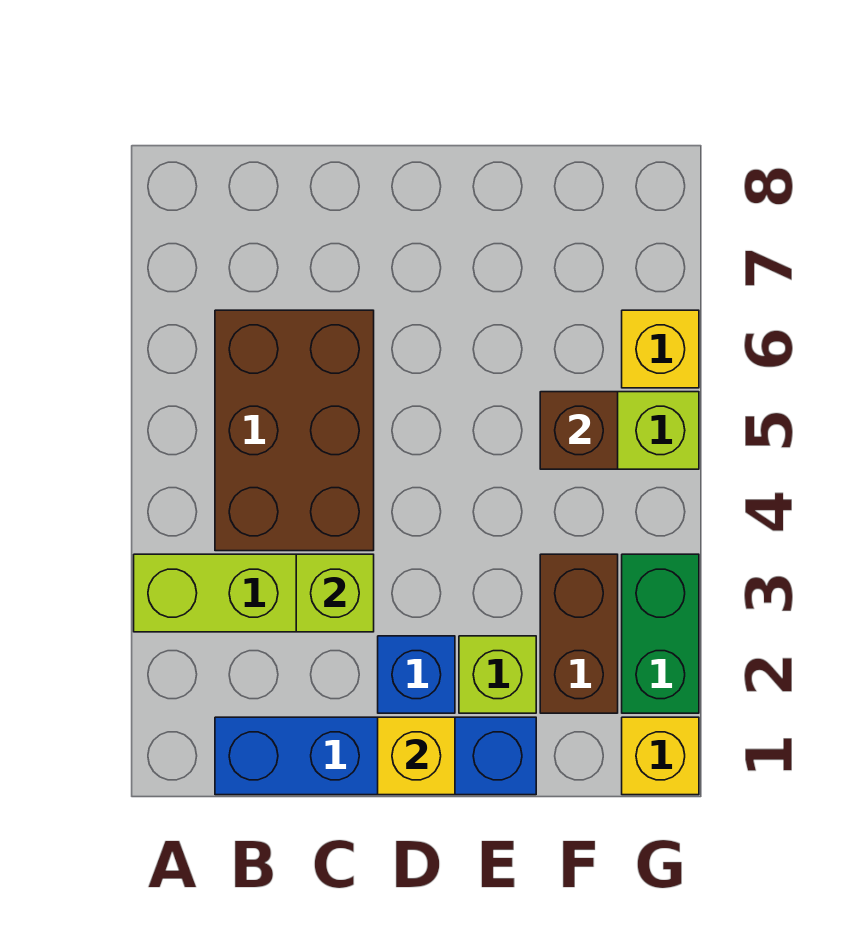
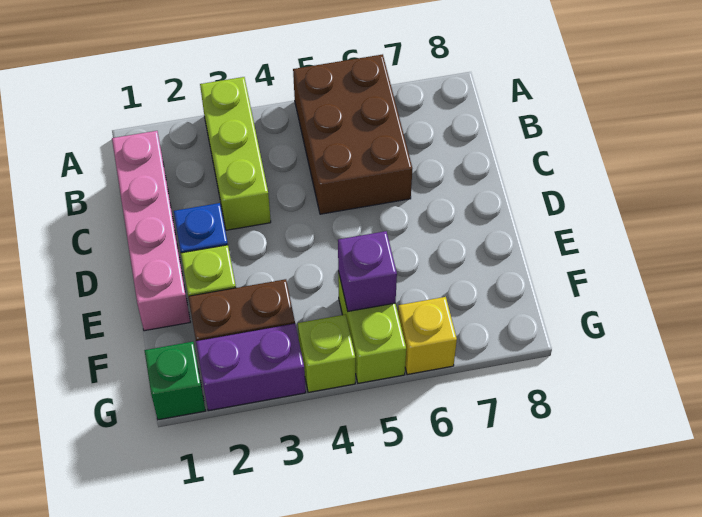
blue brick B1:E1 level 1 -> pink brick B1:E1 level 1
brown brick B4:C6 level 1 -> brown brick A5:C6 level 1
lime brick C3 level 2 -> lime brick G4 level 1
yellow brick D1 level 2 -> none
brown brick F5 level 2 -> purple brick F5 level 2
yellow brick G1 level 1 -> green brick G1 level 1
green brick G2:G3 level 1 -> purple brick G2:G3 level 1

